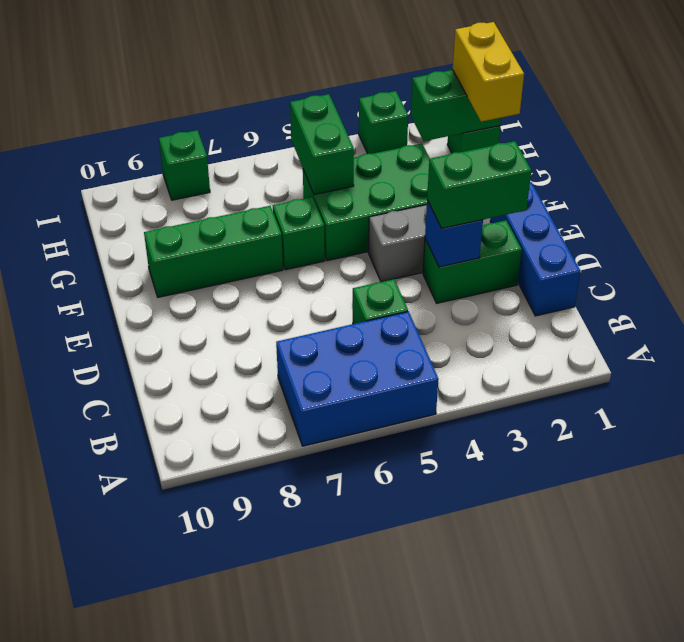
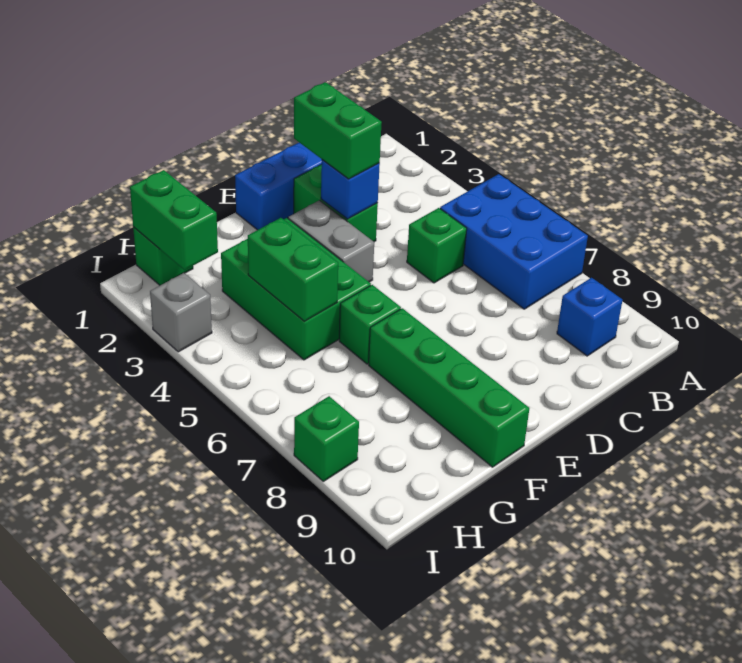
none -> blue brick B9 level 1
green brick F7:F9 level 1 -> green brick F7:F10 level 1
yellow brick G1:H1 level 3 -> none
green brick G5:H5 level 2 -> green brick G4:G5 level 2
green brick I3 level 1 -> grey brick I3 level 1

